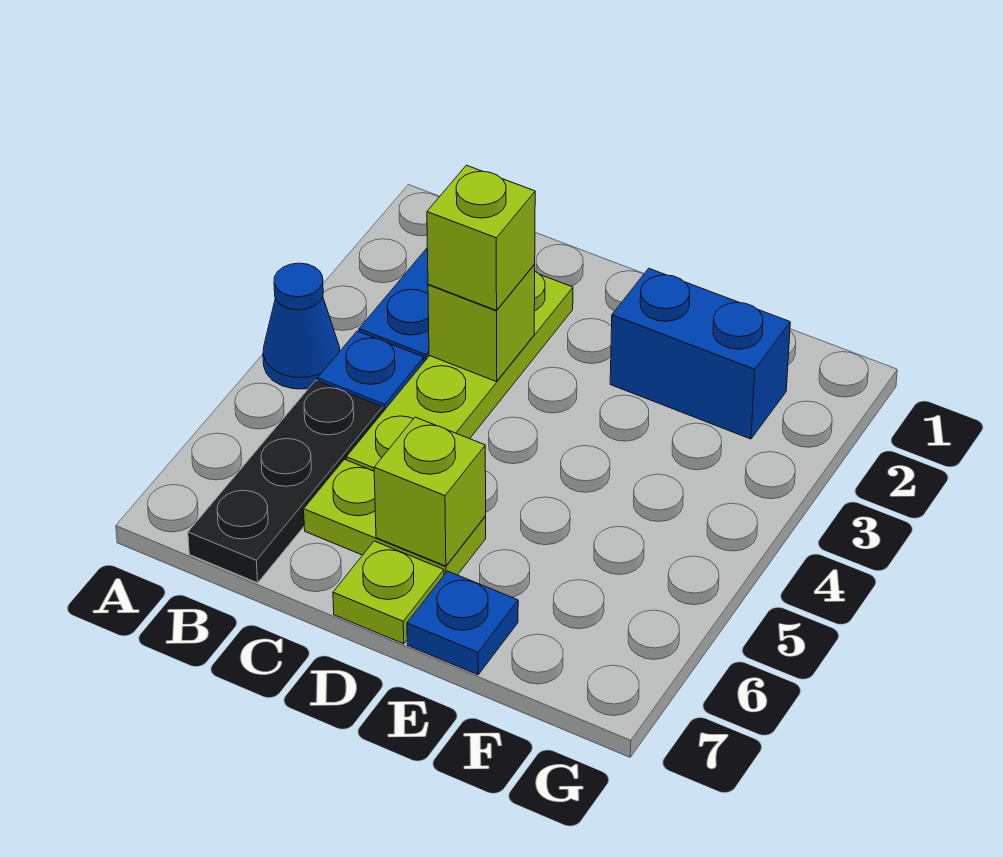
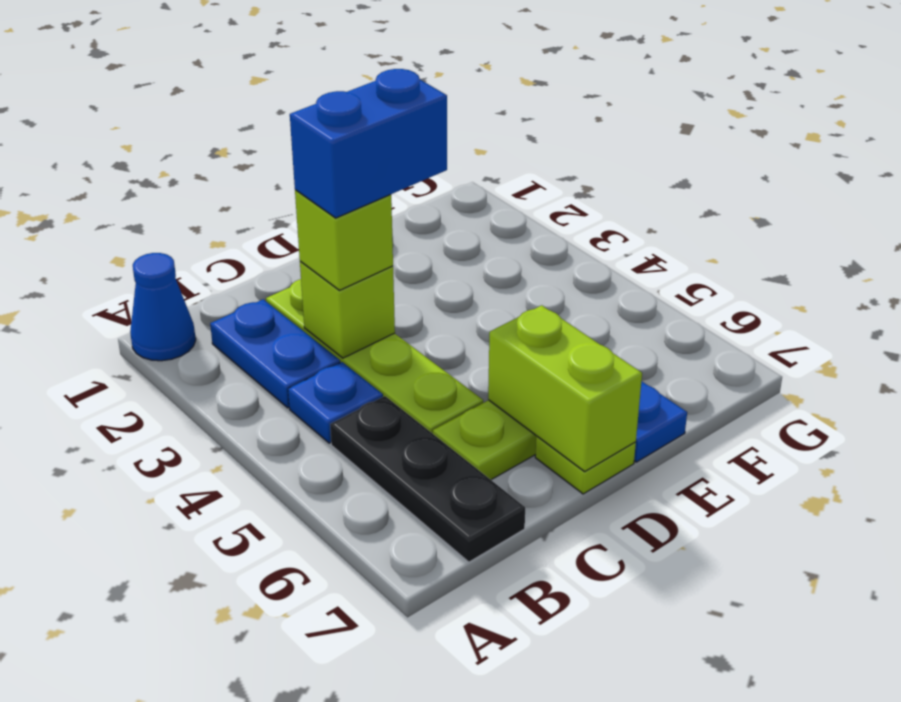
blue cone A4 level 1 -> blue cone A1 level 1
lime brick D6 level 2 -> lime brick D6:D7 level 2
blue brick E2:F2 level 1 -> blue brick C3:D3 level 4

